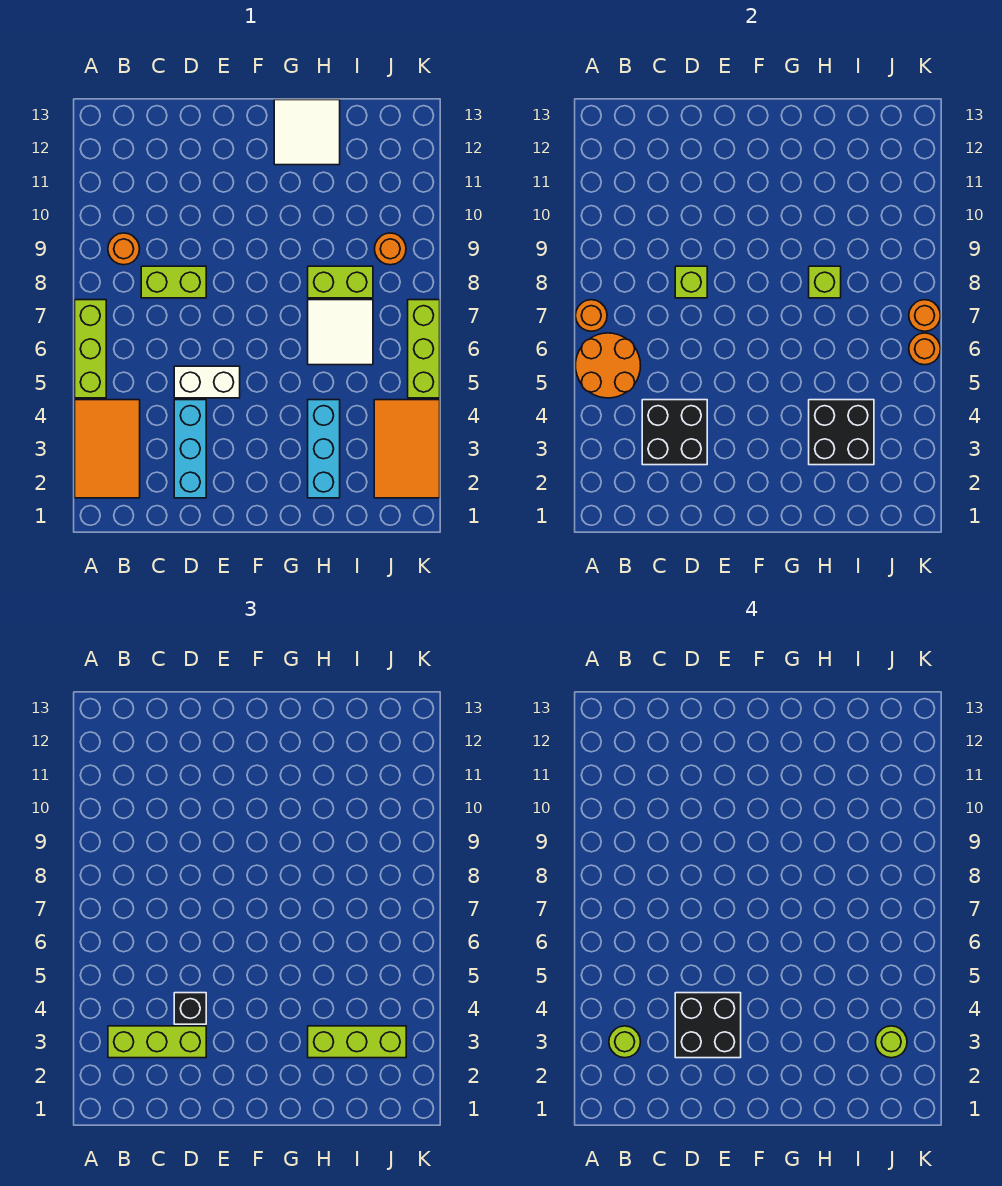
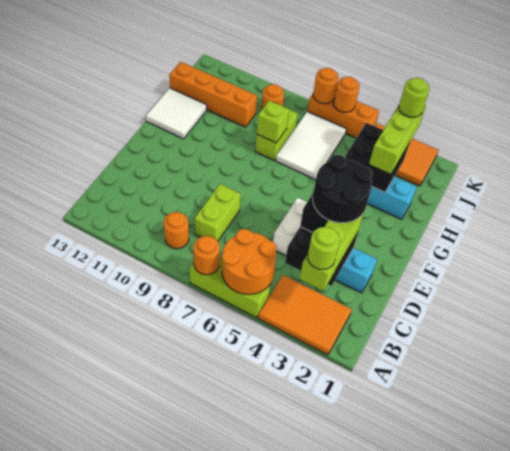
black brick D3:E4 level 4 -> black round brick D3:E4 level 4
lime brick D8 level 2 -> none
white tile H6:I7 level 1 -> white tile H6:J7 level 1
none -> orange brick I10:I13 level 1
lime brick K5:K7 level 1 -> orange brick K5:K7 level 1

